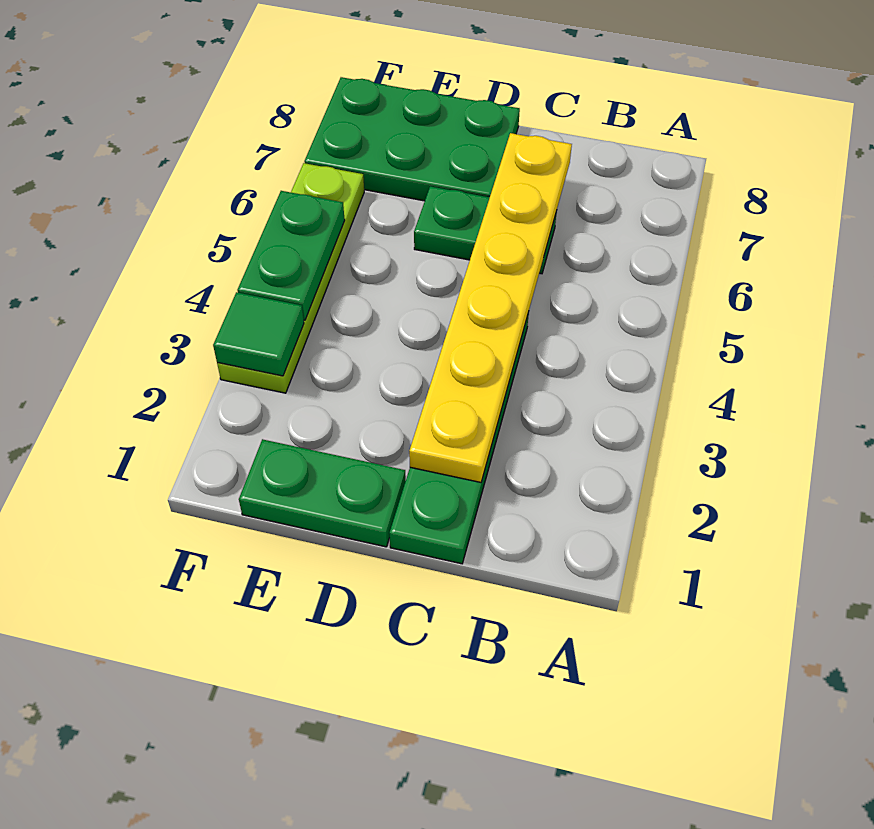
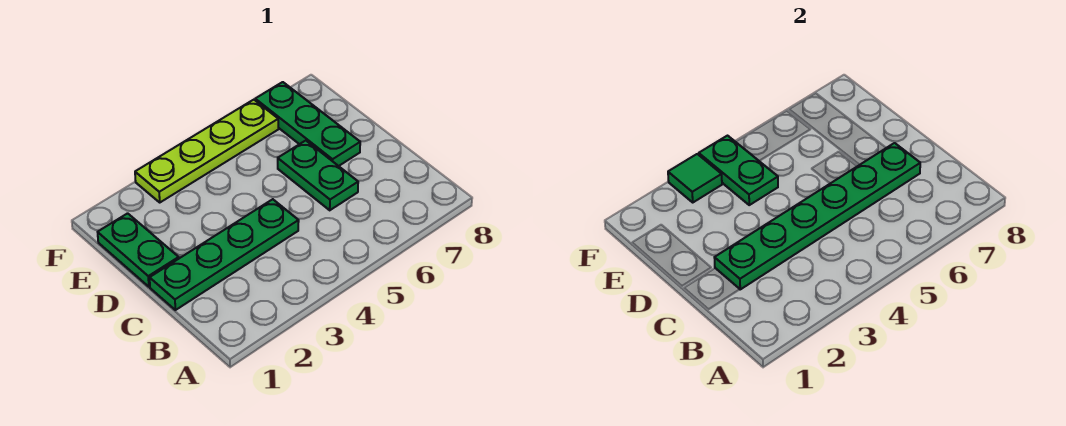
yellow plate C2:C7 level 2 -> green plate C2:C7 level 2
green plate D7:F8 level 1 -> green plate D7:F7 level 1
green plate F4:F5 level 2 -> green plate E4:F4 level 2

